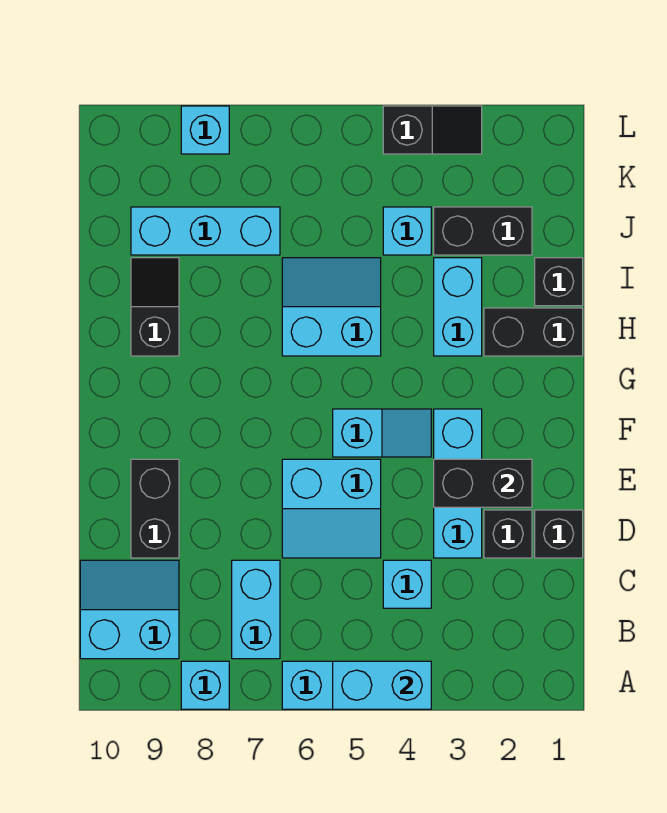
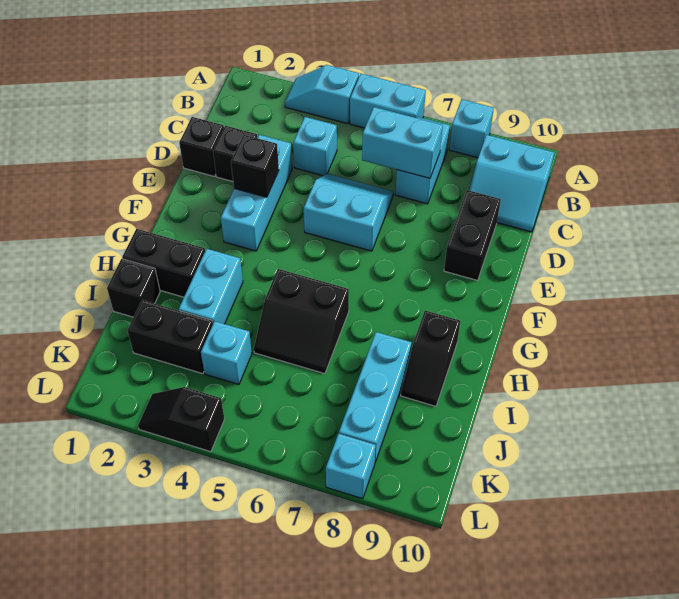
cyan brick A4:A5 level 2 -> cyan brick C6:C7 level 2
black brick E2:E3 level 2 -> black brick E3 level 2
cyan slope F4:F5 level 1 top 5 -> cyan slope A3:A4 level 1 top 4
cyan slope H5:I6 level 1 top H -> black slope H5:I6 level 1 top H
cyan brick J7:J9 level 1 -> cyan brick I8:K8 level 1

